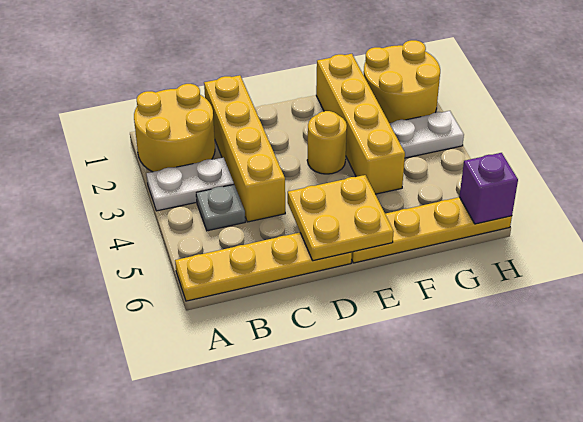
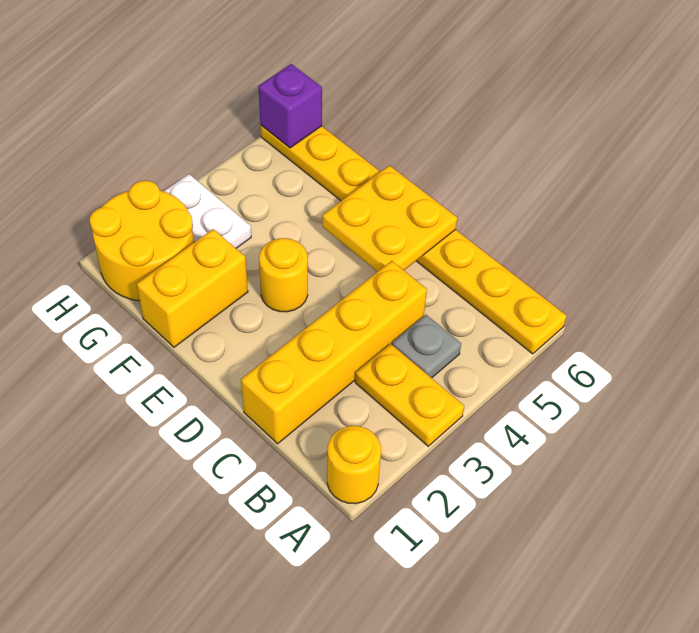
yellow round brick A1:B2 level 1 -> yellow round brick A1 level 1
white plate A3:B3 level 1 -> yellow plate A3:B3 level 1
yellow brick F1:F4 level 1 -> yellow brick F1:F2 level 1

